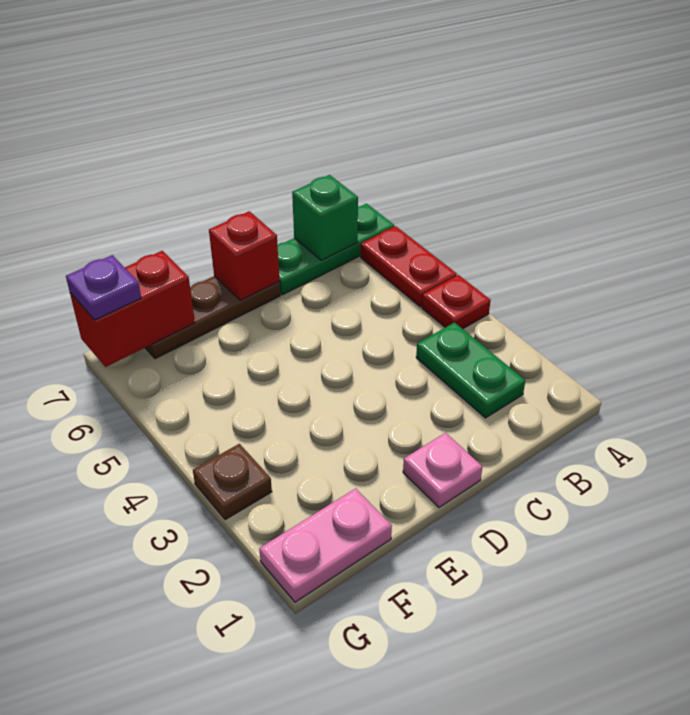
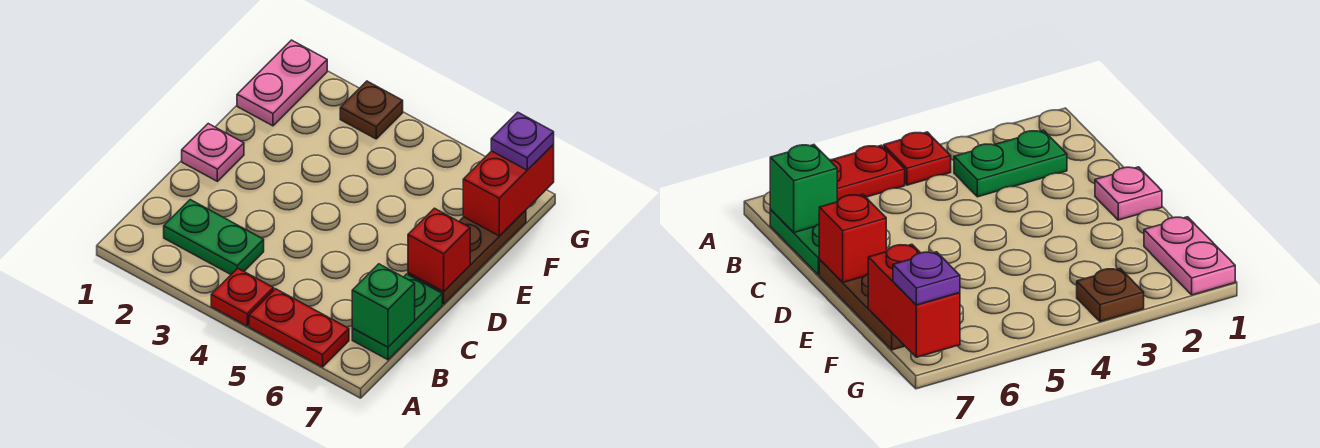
green plate A7:C7 level 1 -> green plate B7:C7 level 1

